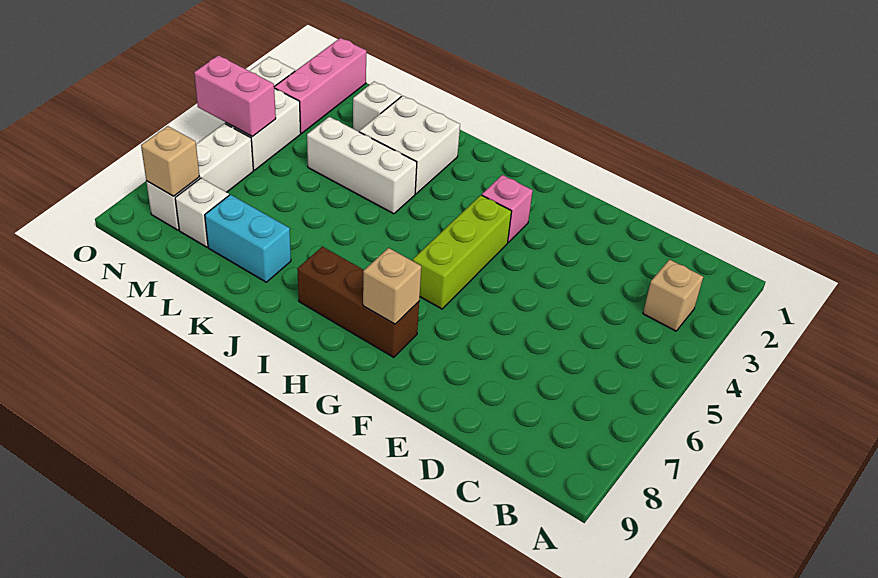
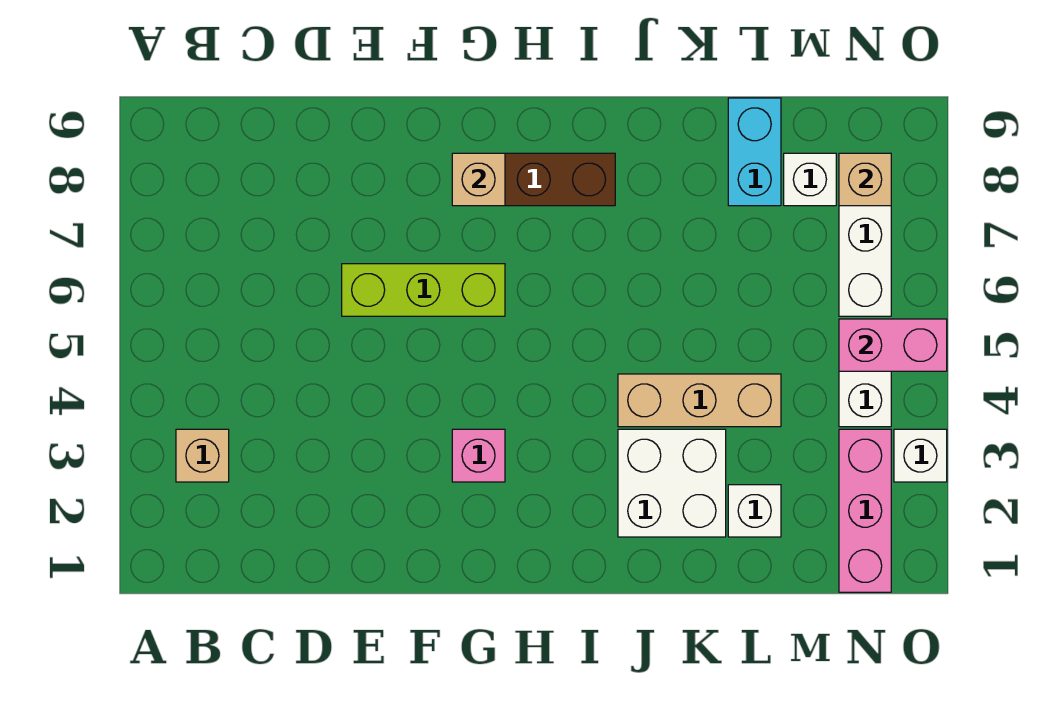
lime brick G4:G6 level 1 -> lime brick E6:G6 level 1
white brick J4:L4 level 1 -> tan brick J4:L4 level 1
cyan brick K8:L8 level 1 -> cyan brick L8:L9 level 1

